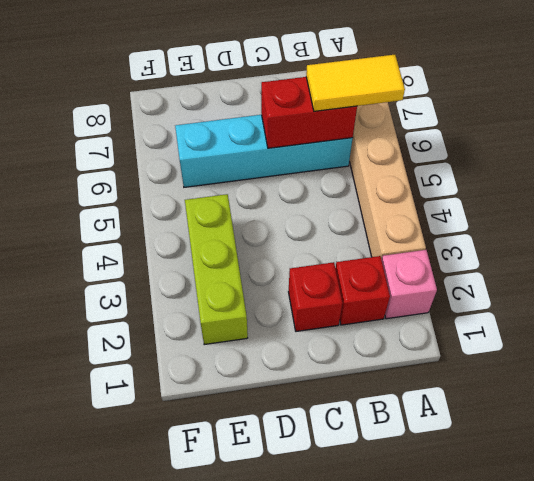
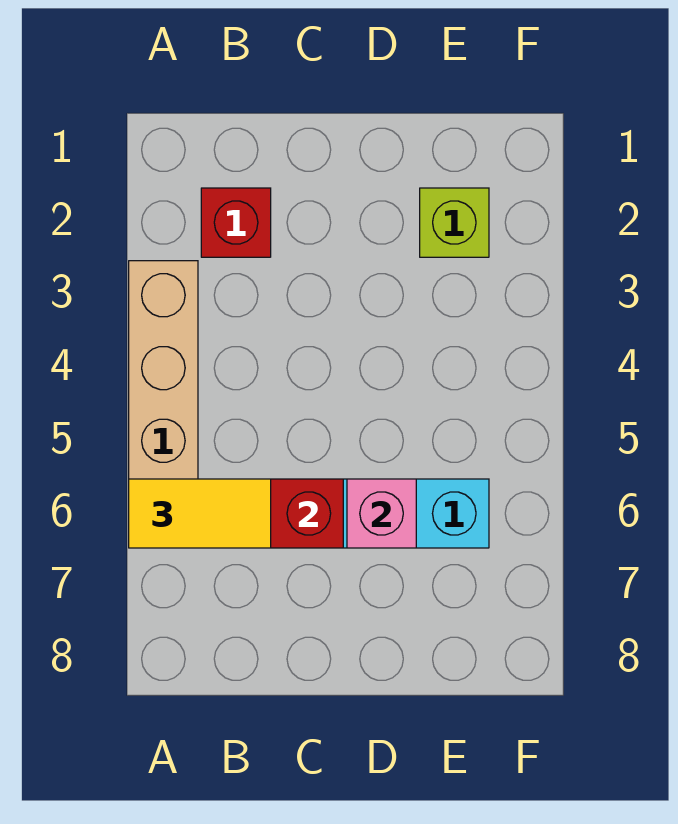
pink brick A2 level 1 -> pink brick D6 level 2
red brick C2 level 1 -> none
lime brick E2:E4 level 1 -> lime brick E2 level 1

